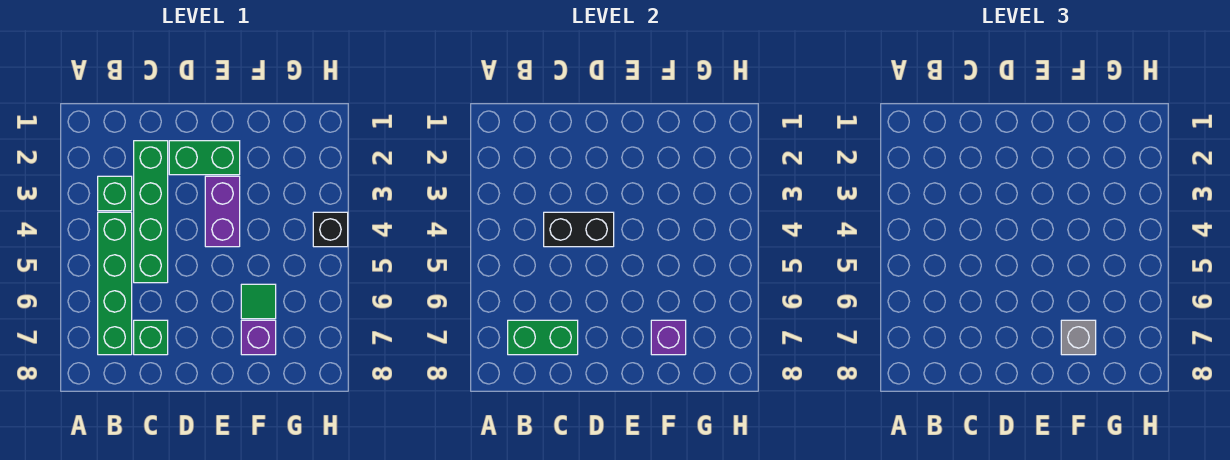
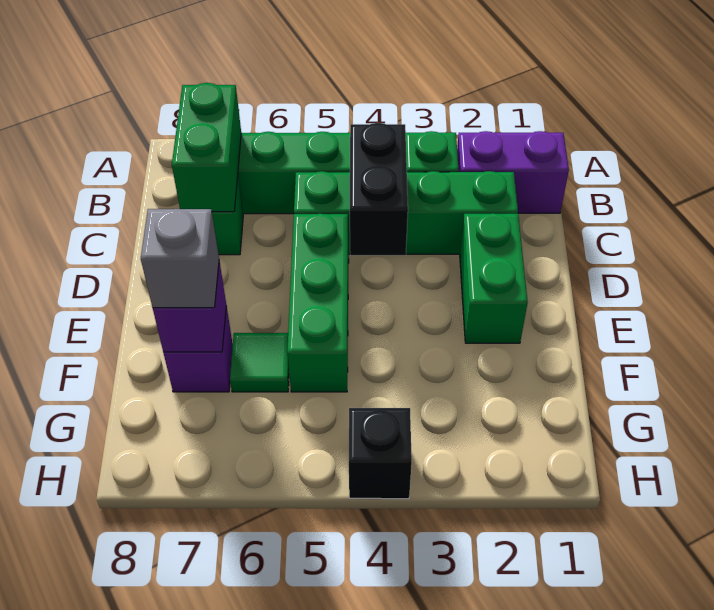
none -> green brick D5:F5 level 1
purple brick E3:E4 level 1 -> purple brick B1:B2 level 1

